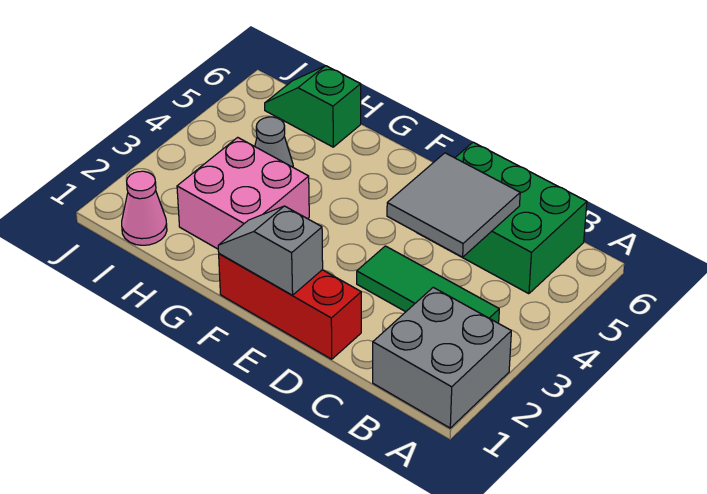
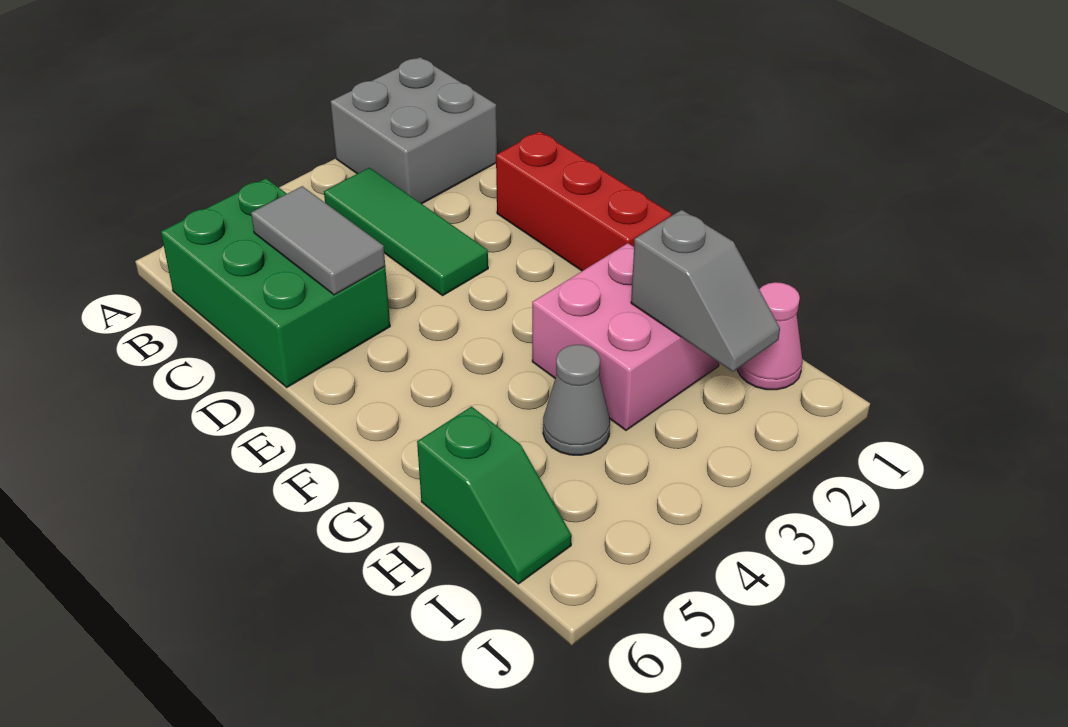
grey tile C4:D5 level 2 -> grey tile C5:D5 level 2
grey slope E1:F1 level 2 top E -> grey slope H2:I2 level 2 top H

